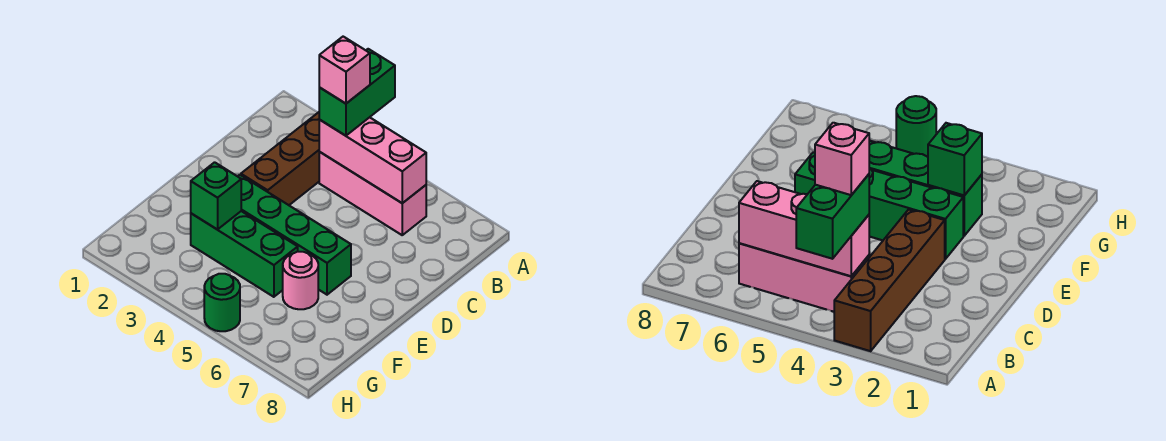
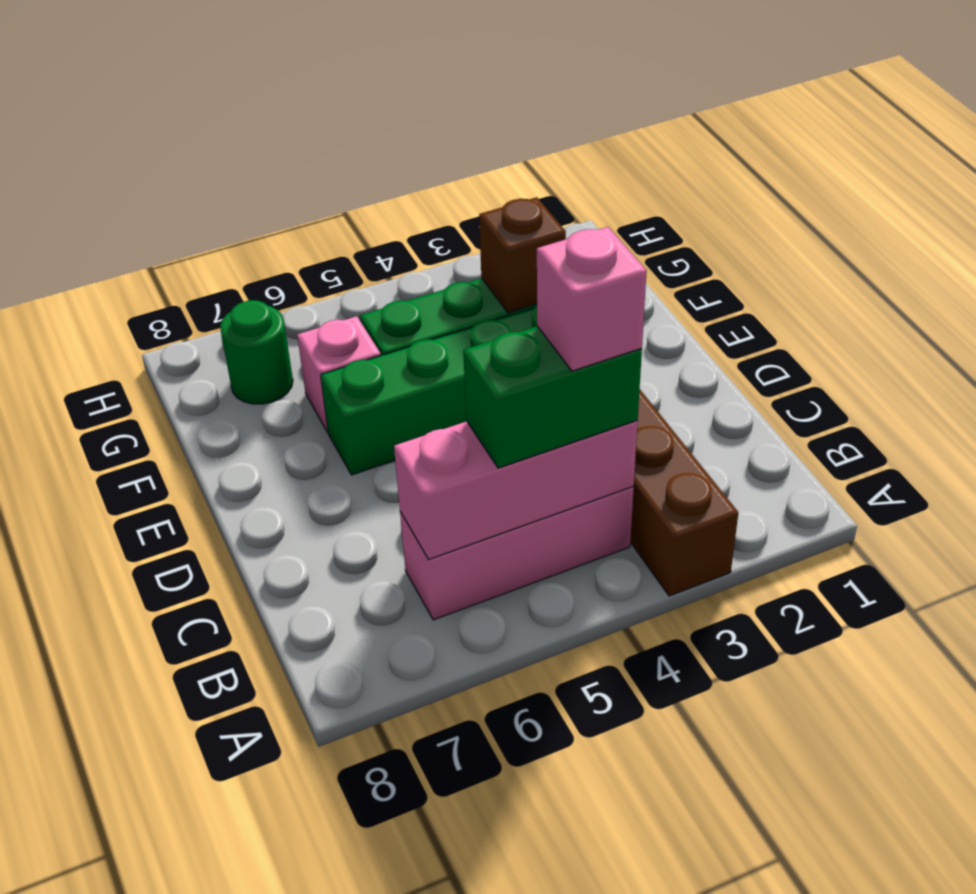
green brick A4:B4 level 3 -> green brick B4:B5 level 3
green brick F3 level 2 -> brown brick F3 level 2
pink round brick F6 level 1 -> pink brick F6 level 1
green round brick H5 level 1 -> green round brick G7 level 1

